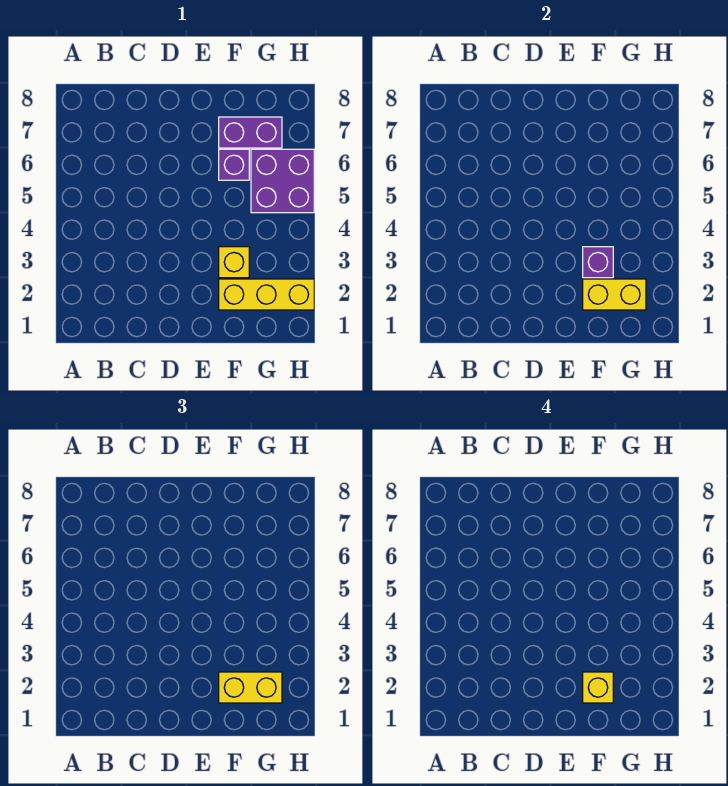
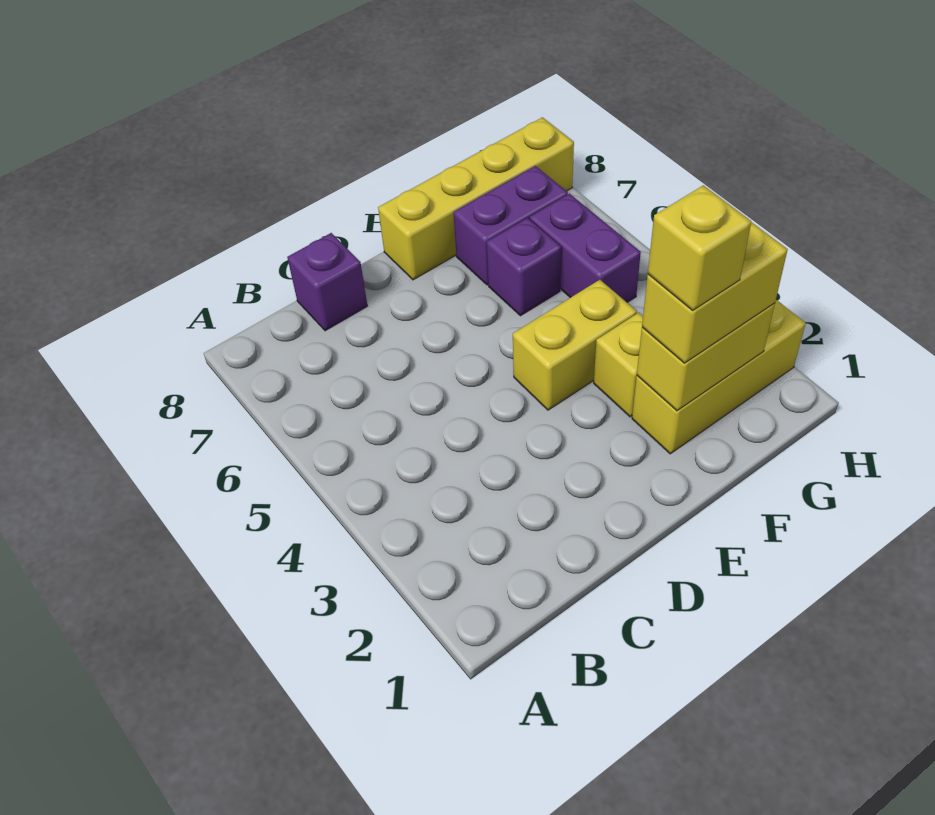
none -> yellow brick E4:F4 level 1
none -> yellow brick E8:H8 level 1
purple brick F3 level 2 -> purple brick C8 level 1
purple brick G5:H6 level 1 -> purple brick G5:G6 level 1

